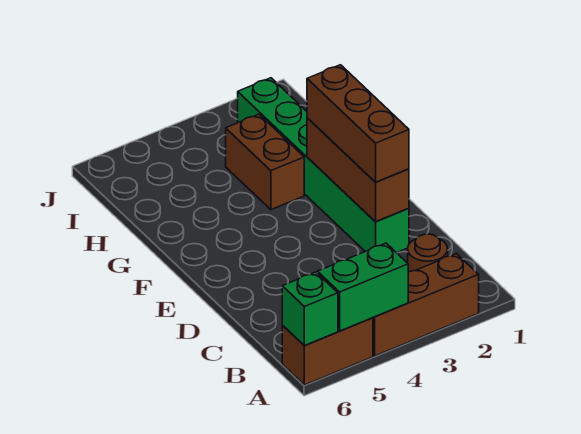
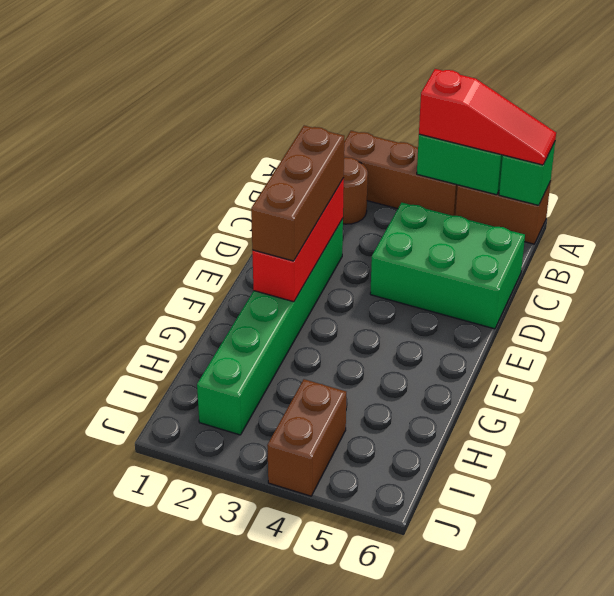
none -> red slope A4:A6 level 3 top 4
none -> green brick C4:D6 level 1
brown brick D2:F2 level 2 -> red brick D2:F2 level 2
brown brick G3:H3 level 1 -> brown brick I4:J4 level 1

